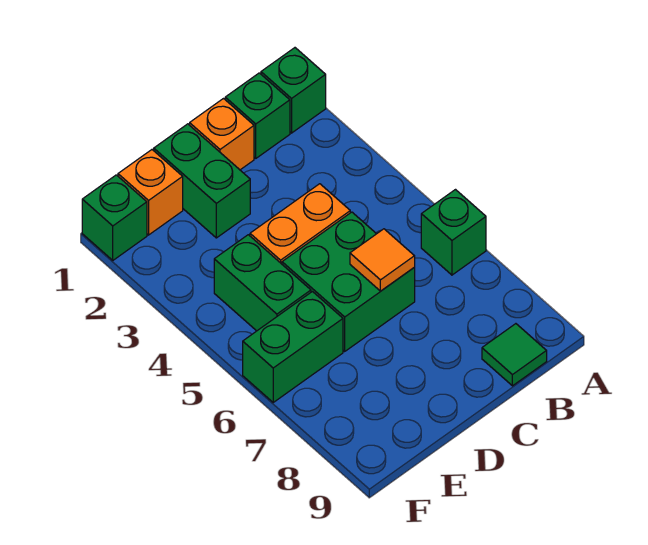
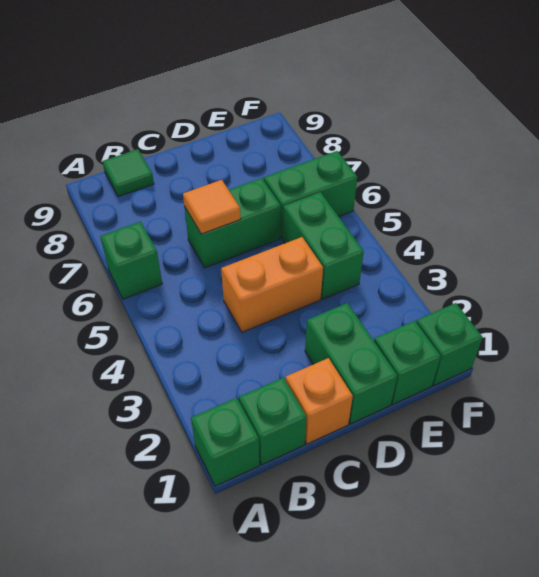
green brick C5:D6 level 1 -> green brick C6:D6 level 1
orange brick E1 level 1 -> green brick E1 level 1

